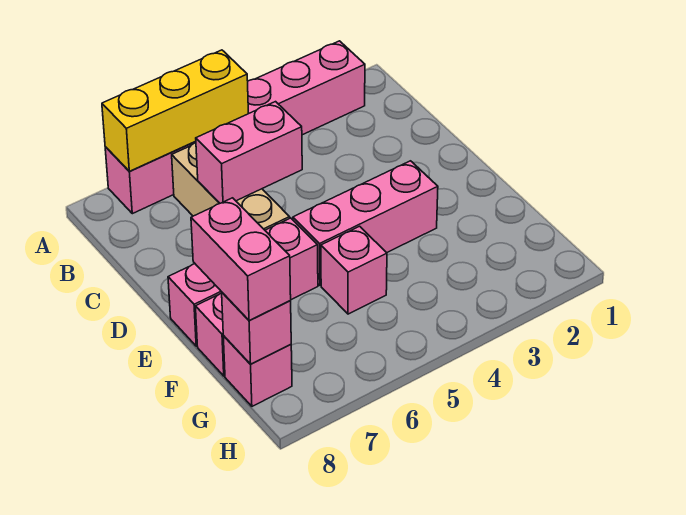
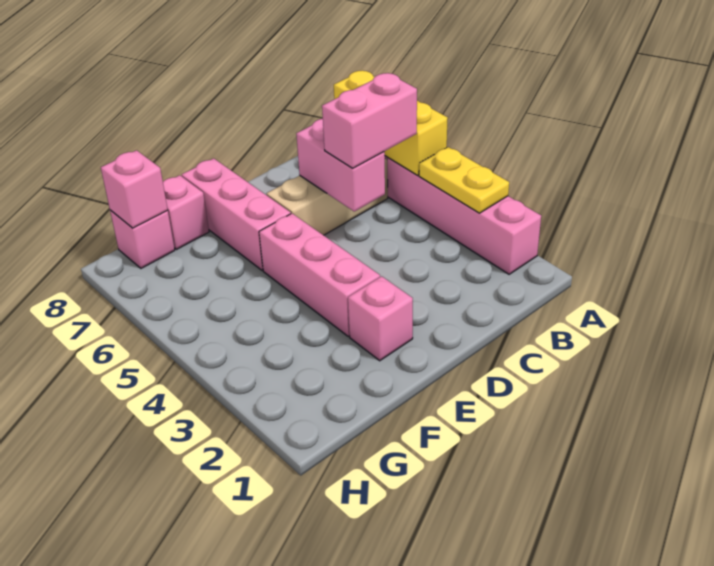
none -> yellow plate A3:A4 level 2
pink brick F5 level 1 -> pink brick E2 level 1
pink brick F8:G8 level 3 -> pink brick B5:C5 level 3

